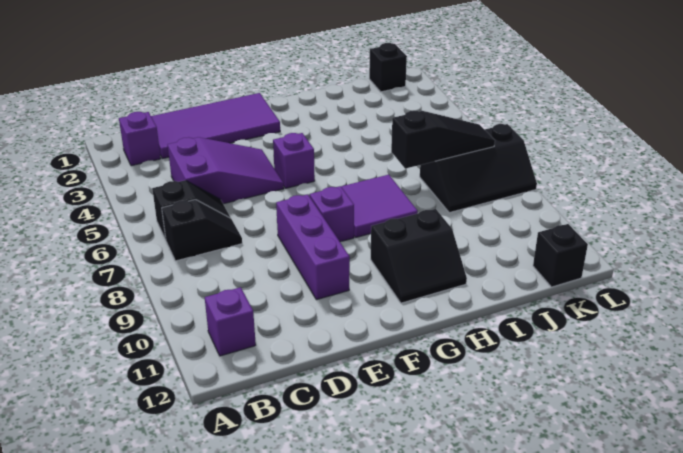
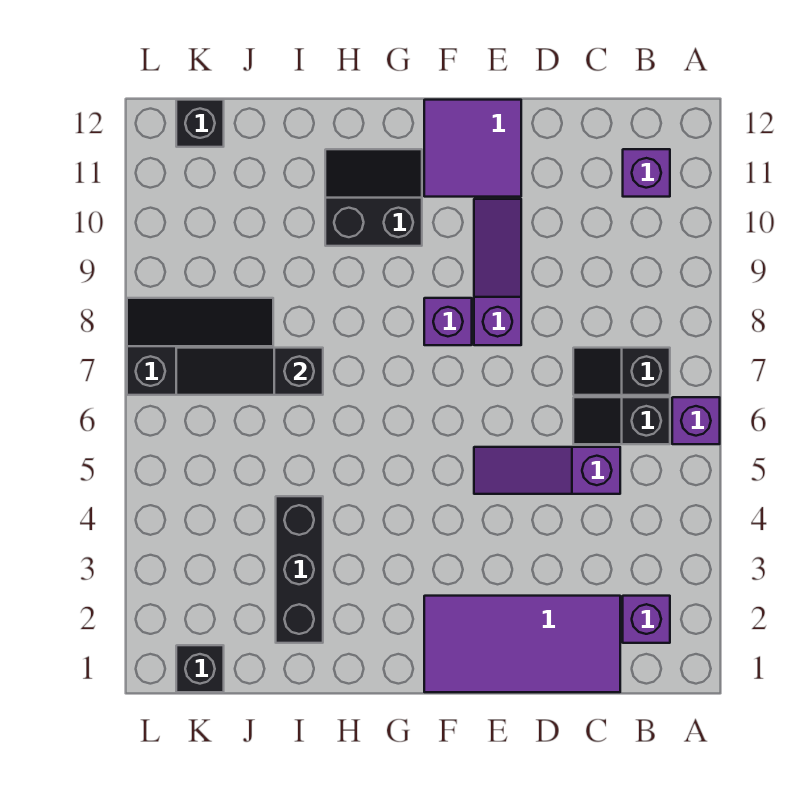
purple slope C4:E5 level 1 top C -> purple slope C5:E5 level 1 top C
purple brick E8:E10 level 1 -> purple slope E8:E10 level 1 top 8
purple brick F5 level 1 -> purple brick A6 level 1
purple tile G7:H8 level 1 -> purple tile E11:F12 level 1
none -> black brick I2:I4 level 1

